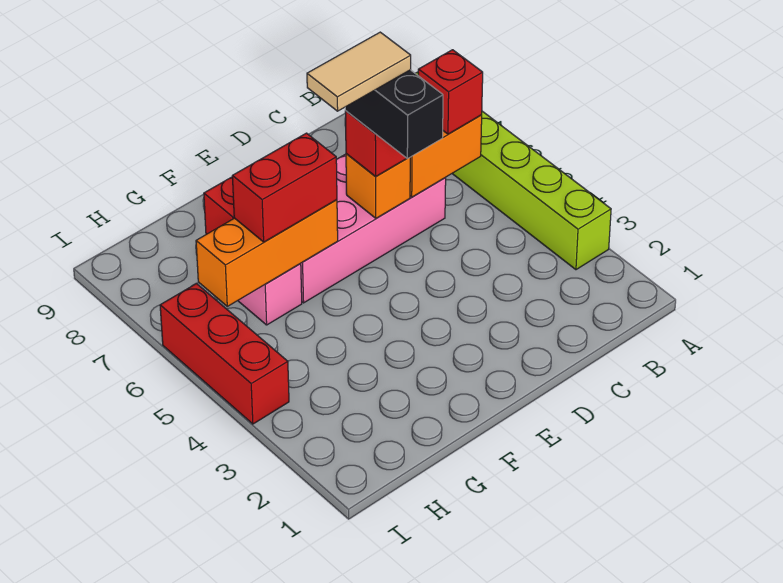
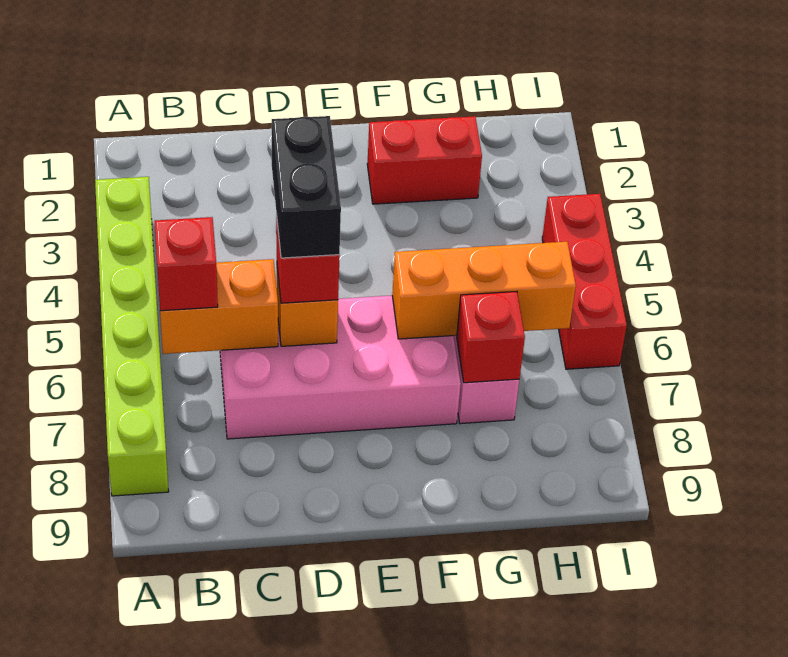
tan tile D6:E6 level 5 -> none
red brick F6:G6 level 3 -> red brick F2:G2 level 1

